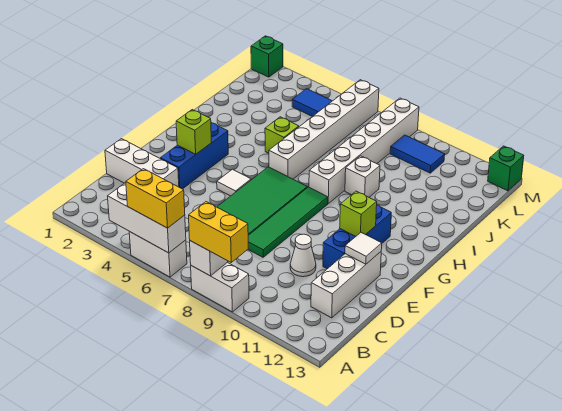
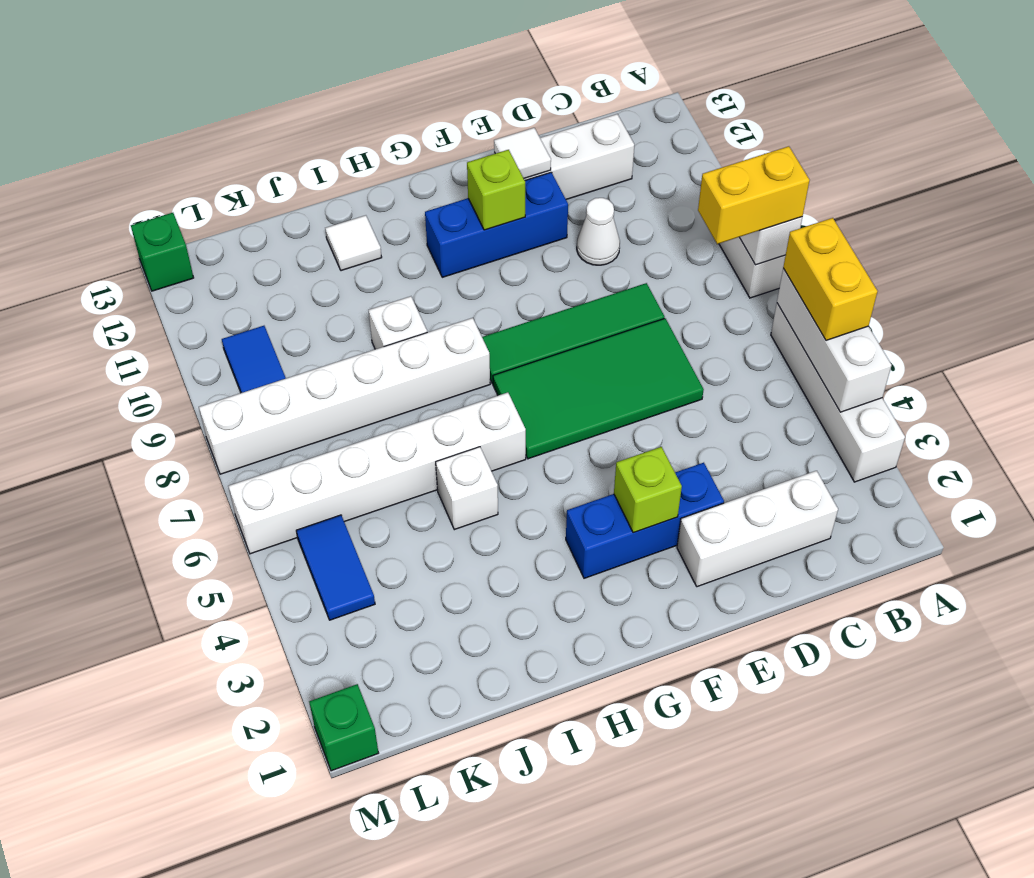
white brick A5:A6 level 1 -> white brick A3:A6 level 1
yellow brick A8:A9 level 3 -> yellow brick A8:B8 level 3
white brick D1:D3 level 1 -> white brick C2:E2 level 1
white tile F5 level 1 -> white tile I12 level 1
lime brick I5 level 1 -> white brick I5 level 1

